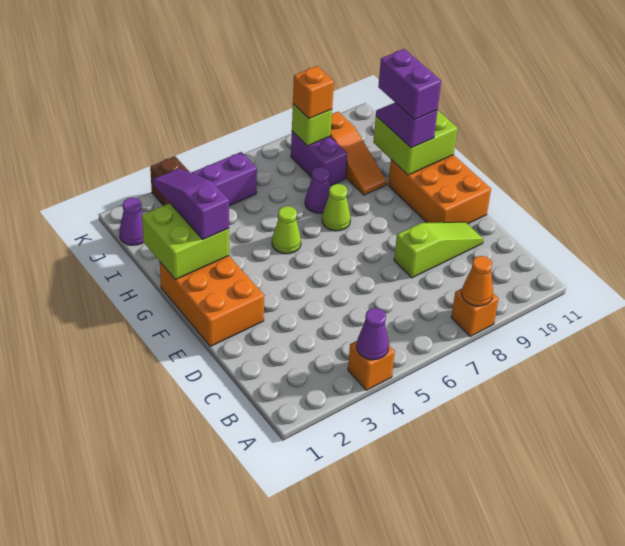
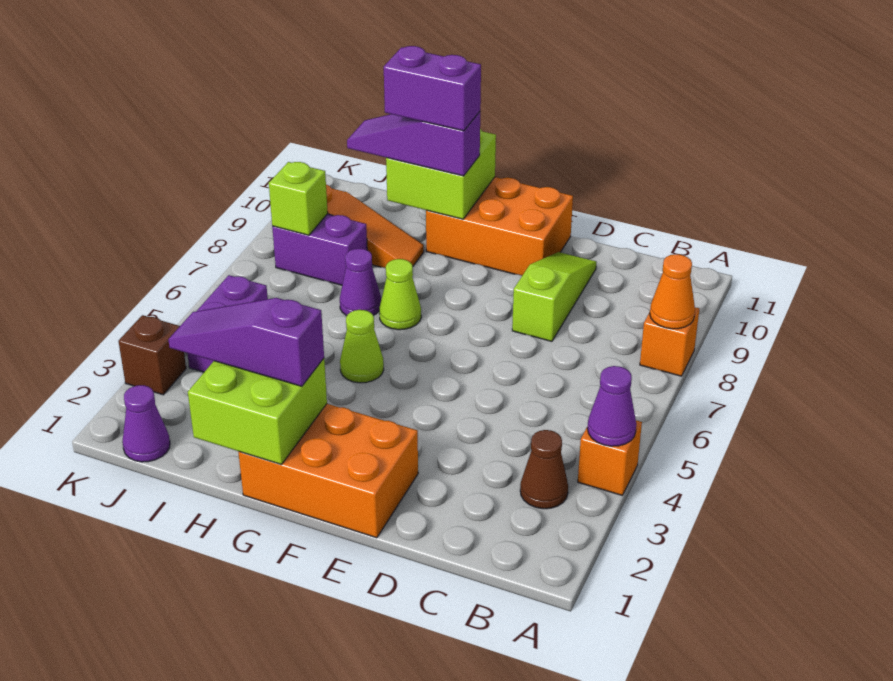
none -> brown cone B3 level 1
purple slope G10:H10 level 3 top G -> purple slope G10:I10 level 3 top G
orange brick J8 level 3 -> none

